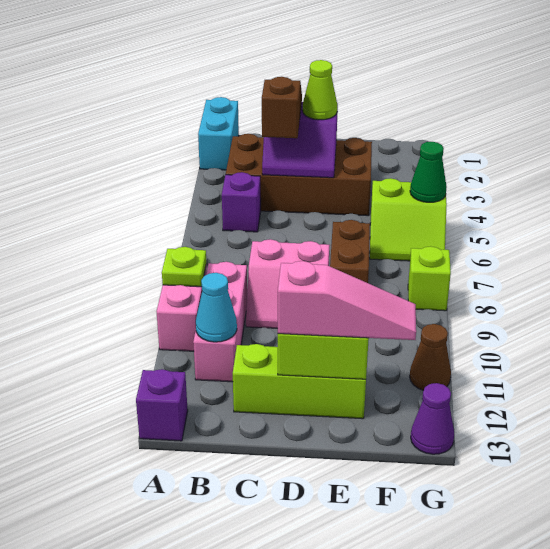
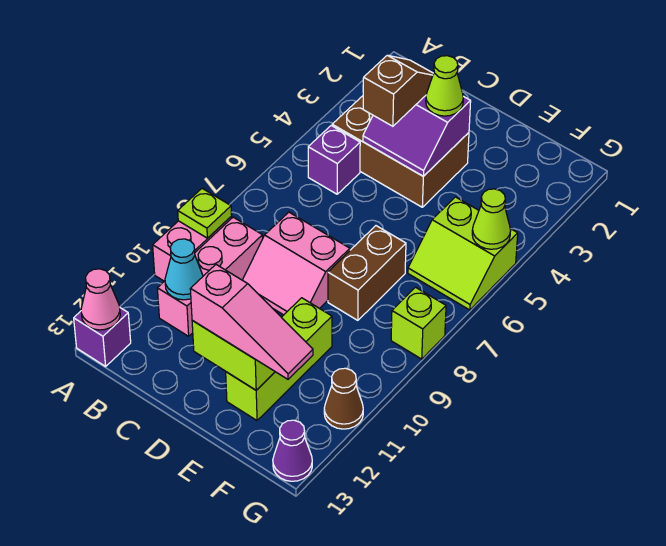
cyan brick A1:A2 level 1 -> none
none -> pink cone A13 level 2
brown brick B3:E4 level 1 -> brown brick B3:D4 level 1
lime brick C12:E12 level 1 -> lime brick E10:E12 level 1
green cone G5 level 2 -> lime cone G5 level 2

